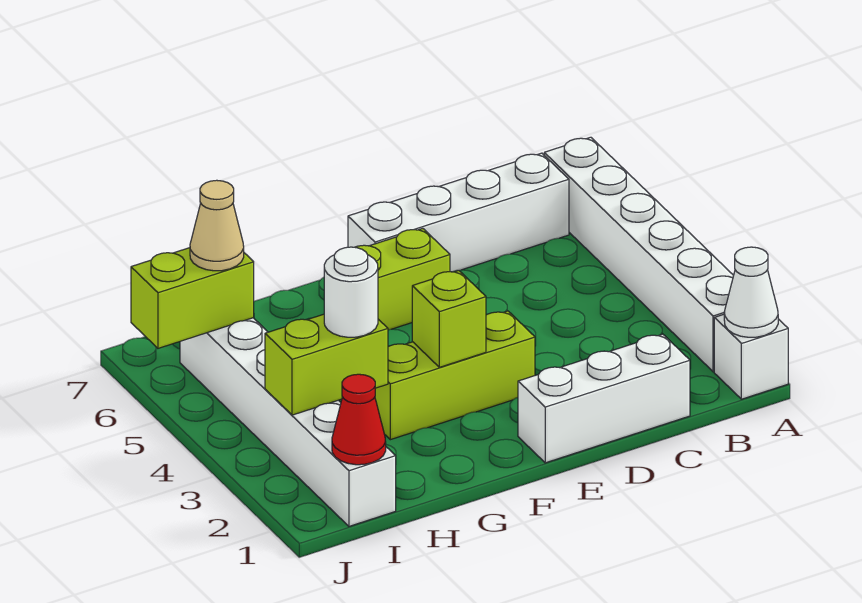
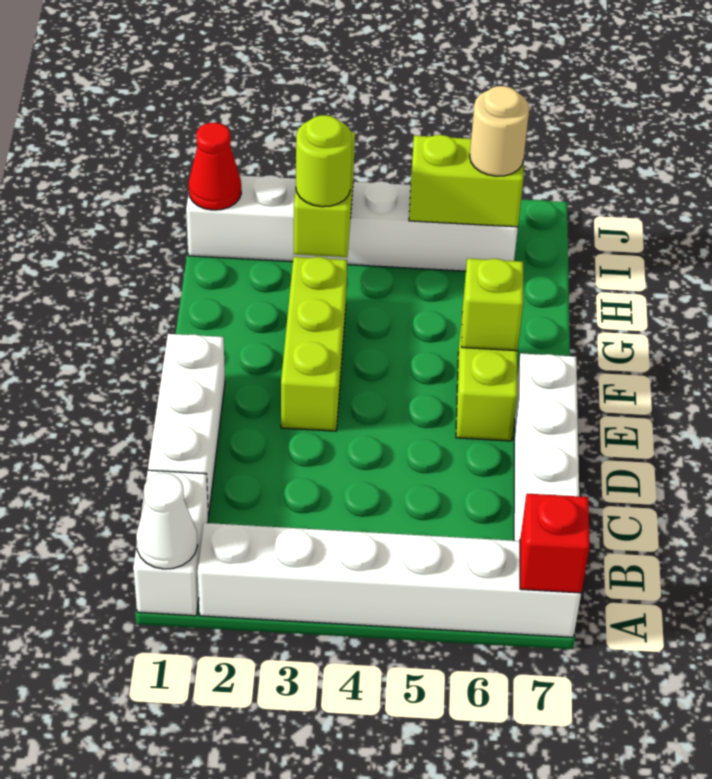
white brick A1 level 1 -> white brick A1:B1 level 1
none -> red brick A7 level 2
lime brick F3 level 2 -> lime brick F6 level 2
white round brick H3 level 3 -> lime round brick H3 level 3
lime brick I6:J6 level 2 -> lime brick I5:I6 level 2
tan cone I6 level 3 -> tan round brick I6 level 3

